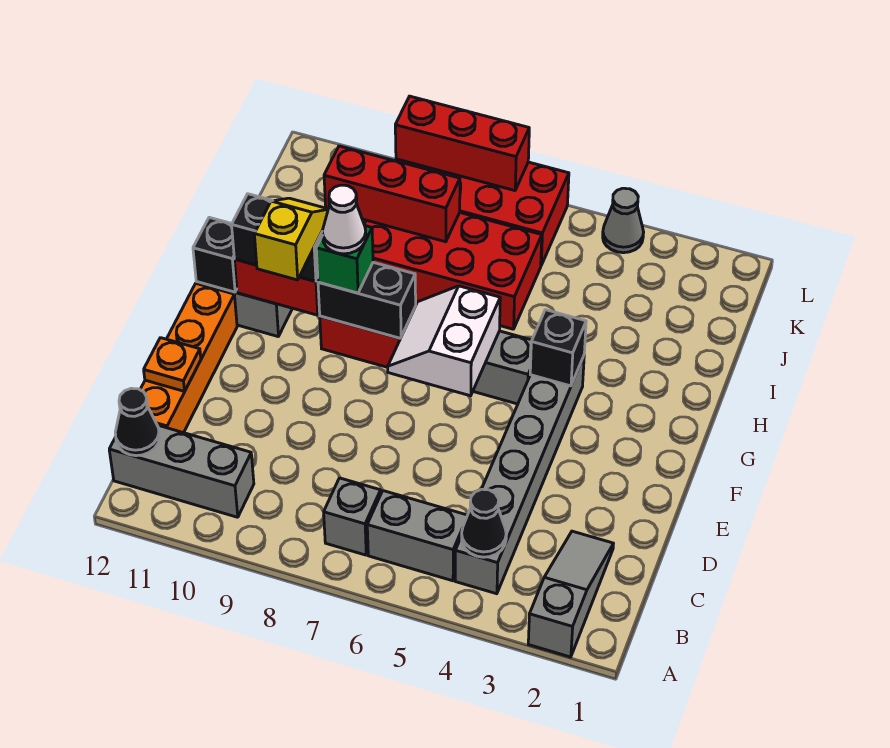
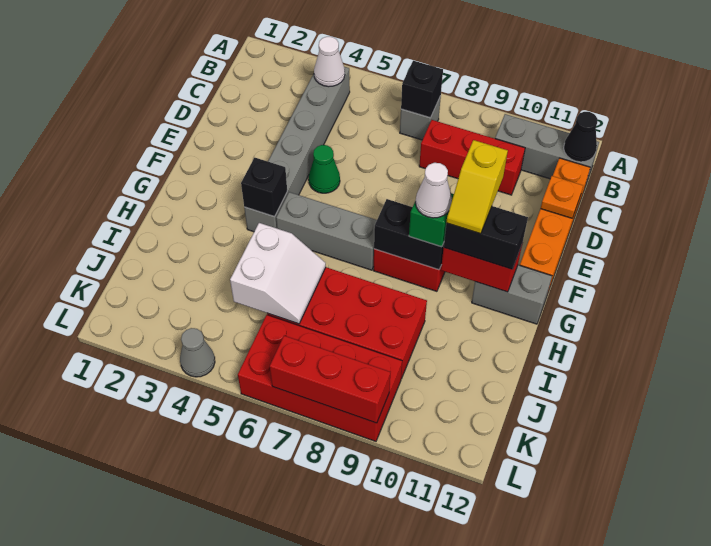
grey slope A2:C2 level 1 top A -> none
black cone B4 level 2 -> white cone B4 level 2
grey brick B5:B6 level 1 -> none
none -> green cone E5 level 1
white slope F6:G7 level 2 top 6 -> white slope I5:J6 level 2 top 5
black brick G12 level 2 -> black brick B7 level 2
red brick J8:J10 level 2 -> red brick C8:C10 level 1

